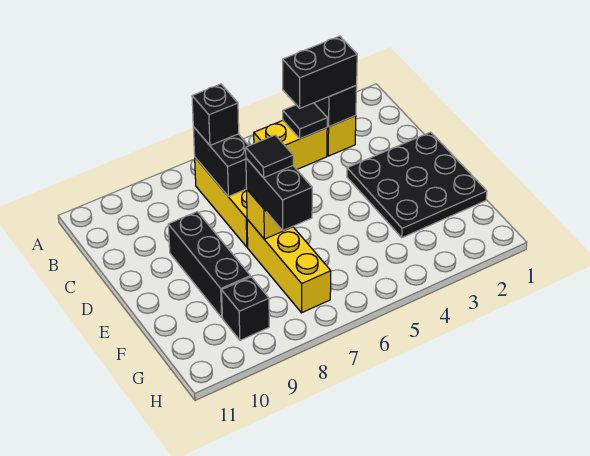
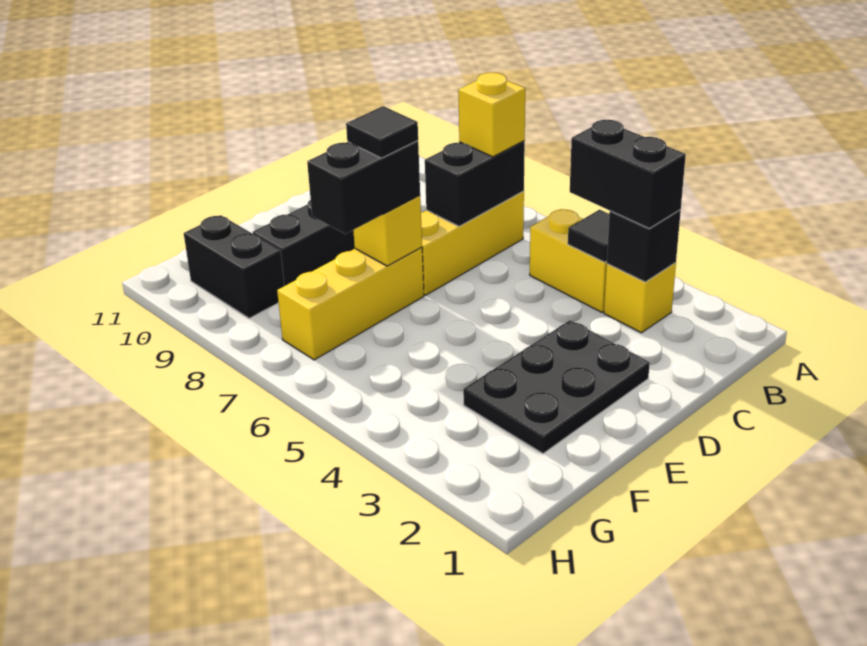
black brick B7 level 3 -> yellow brick B7 level 3
black plate D1:F3 level 1 -> black plate D2:F3 level 1
black brick G9 level 1 -> black brick G9:G10 level 1

